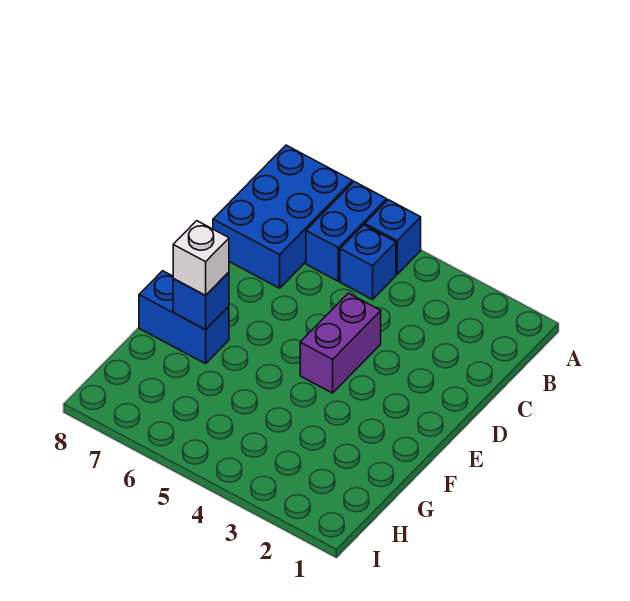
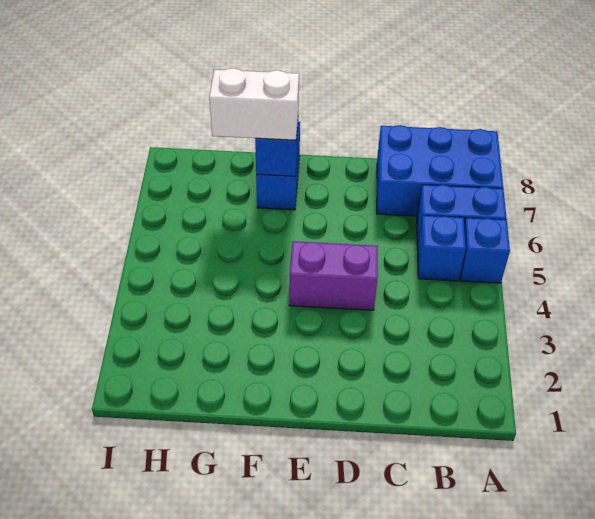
white brick F7 level 3 -> white brick F7:G7 level 3

